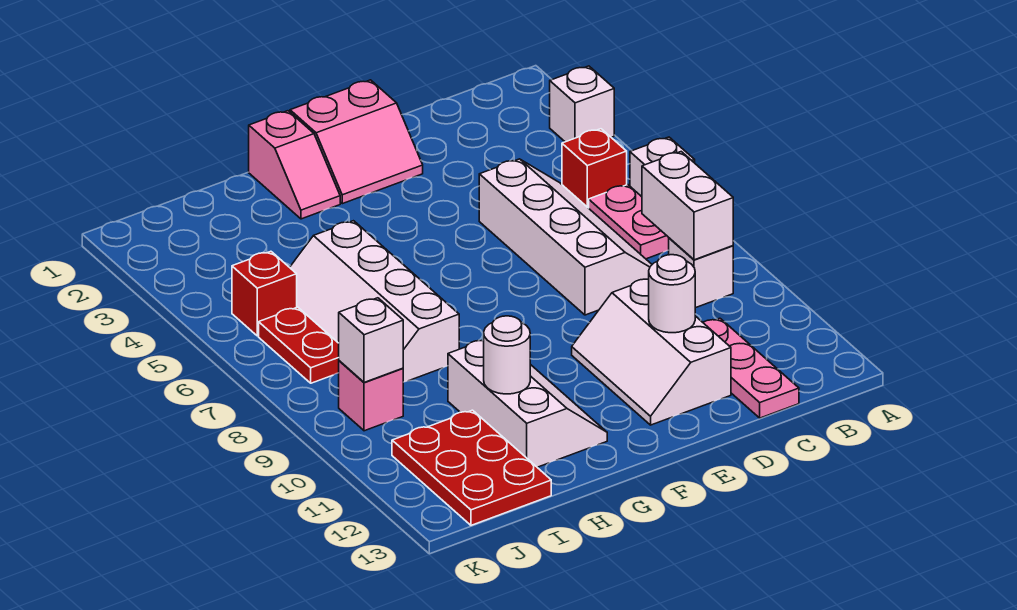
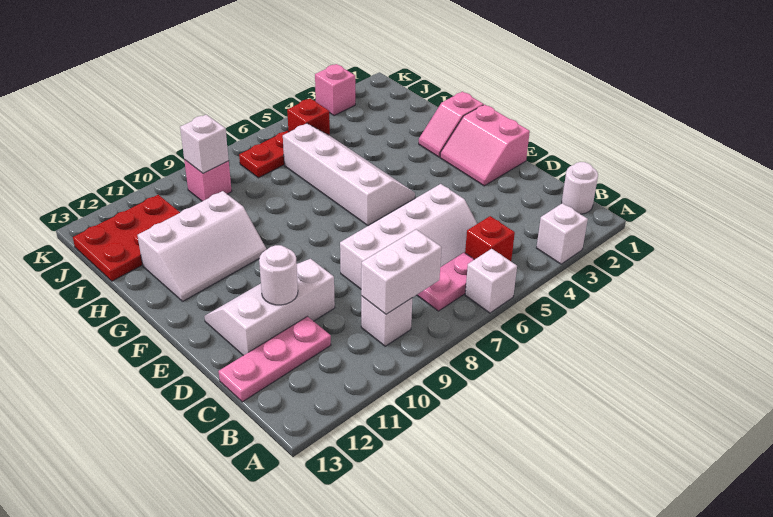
white slope H5:I8 level 1 top H -> white slope F5:I6 level 1 top 6
white round brick H11 level 2 -> white round brick B1 level 1
none -> pink brick K3 level 1

